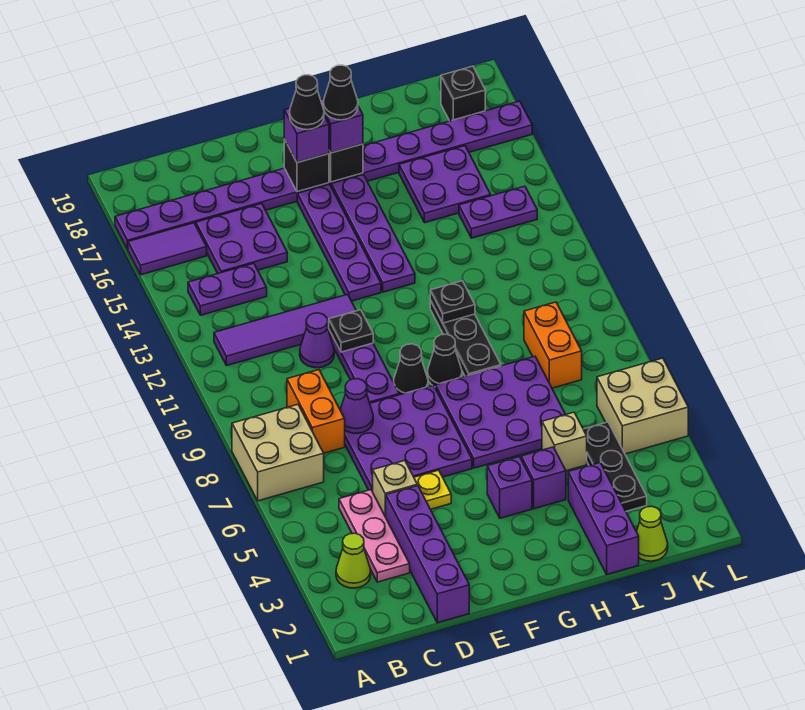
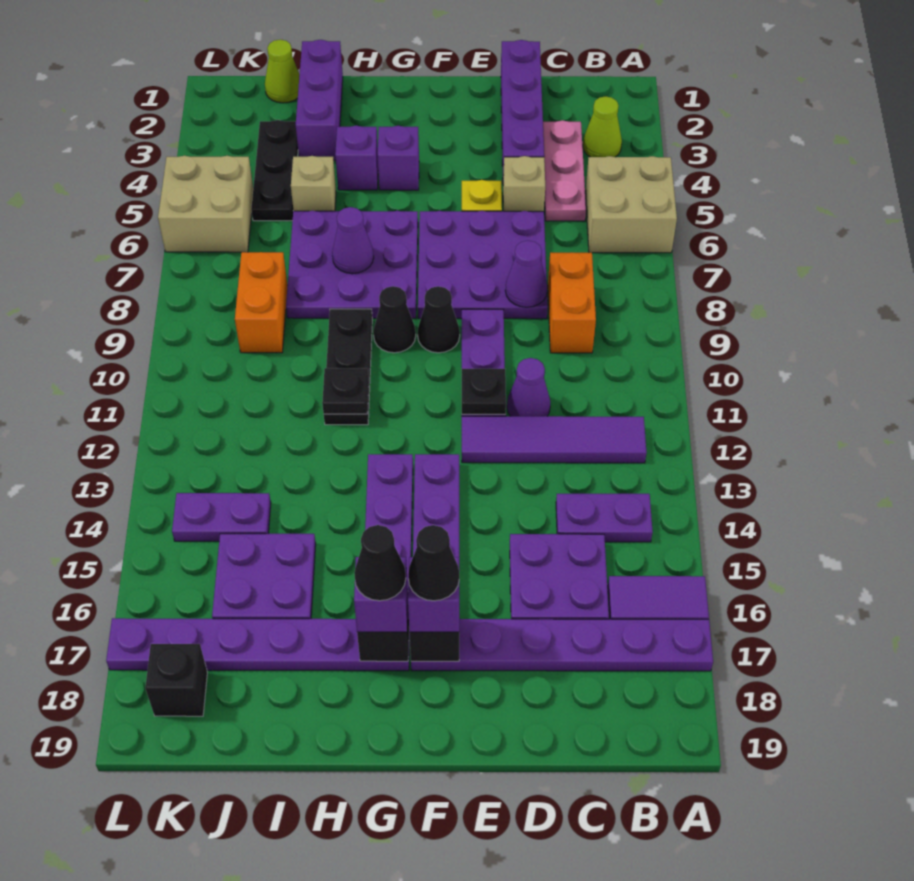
tan brick A7:B8 level 1 -> tan brick A5:B6 level 1
none -> purple cone H7 level 2

